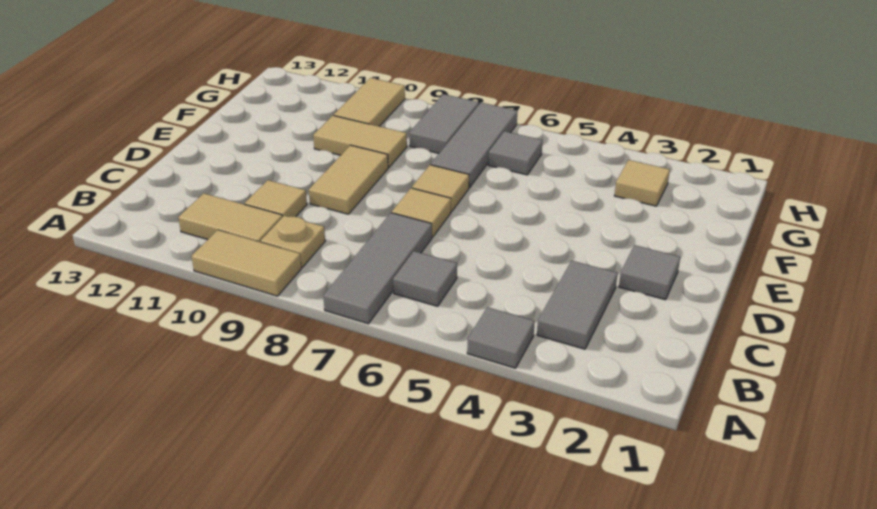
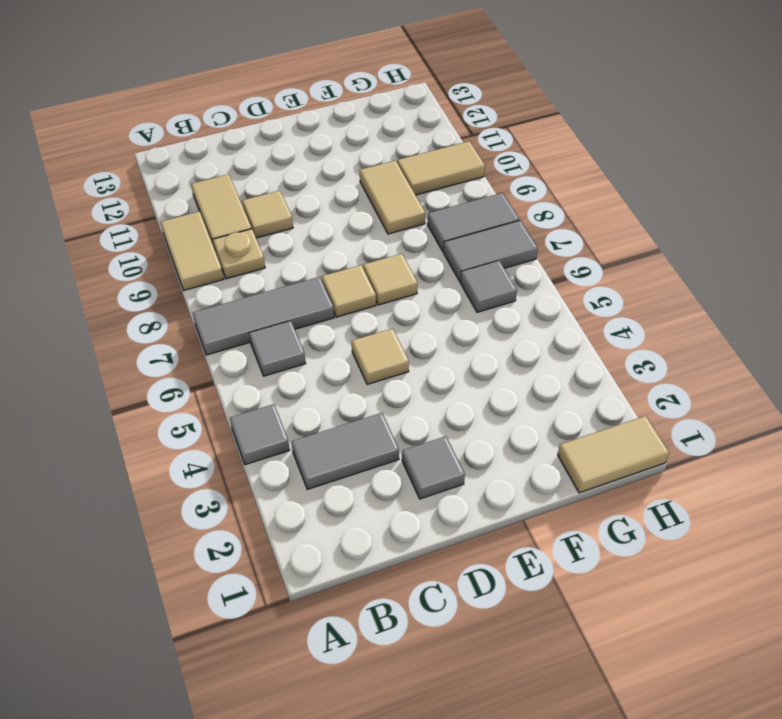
tan tile D9:E9 level 1 -> tan tile G1:H1 level 1
grey tile F7:H7 level 1 -> grey tile G7:H7 level 1
tan tile G3 level 1 -> tan tile D5 level 1

